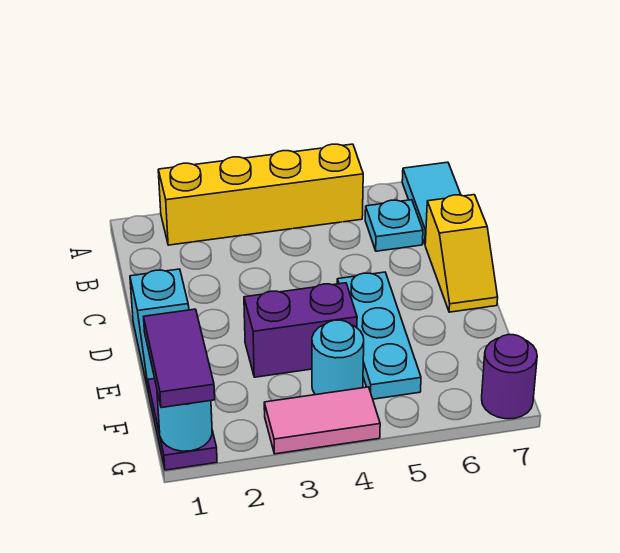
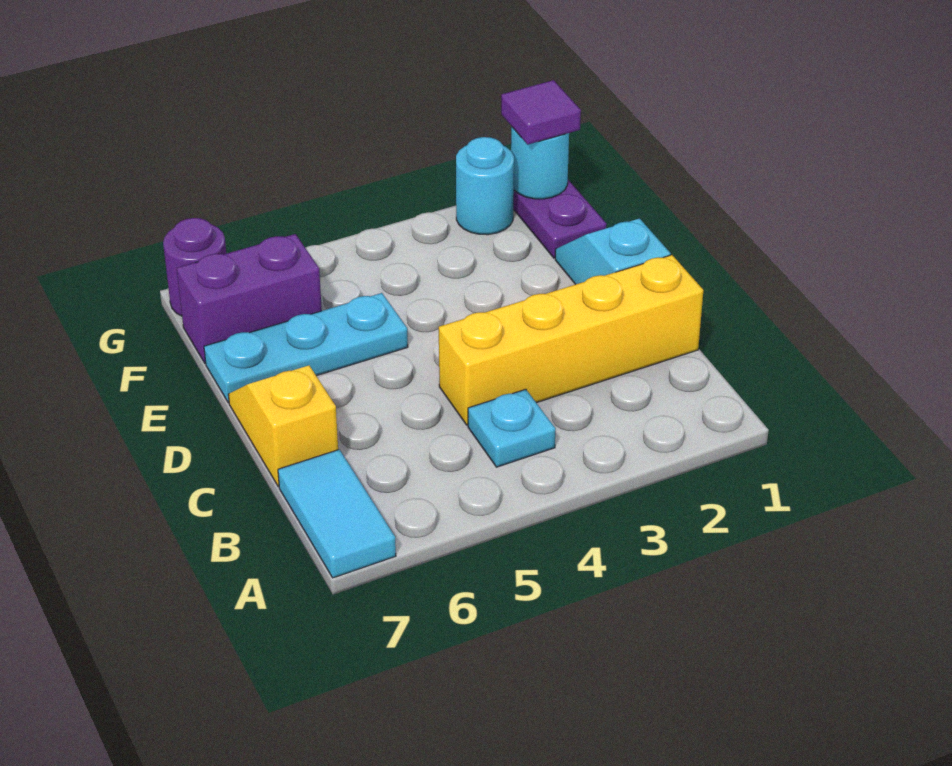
yellow brick A2:A5 level 1 -> yellow brick C1:C4 level 1
cyan plate B6 level 1 -> cyan plate B4 level 1
cyan plate D5:F5 level 1 -> cyan plate E5:E7 level 1
purple brick E3:E4 level 1 -> purple brick F6:F7 level 1
purple tile F1:G1 level 3 -> purple tile G1 level 3
cyan round brick F4 level 1 -> cyan round brick G2 level 1
pink tile G3:G4 level 1 -> none

